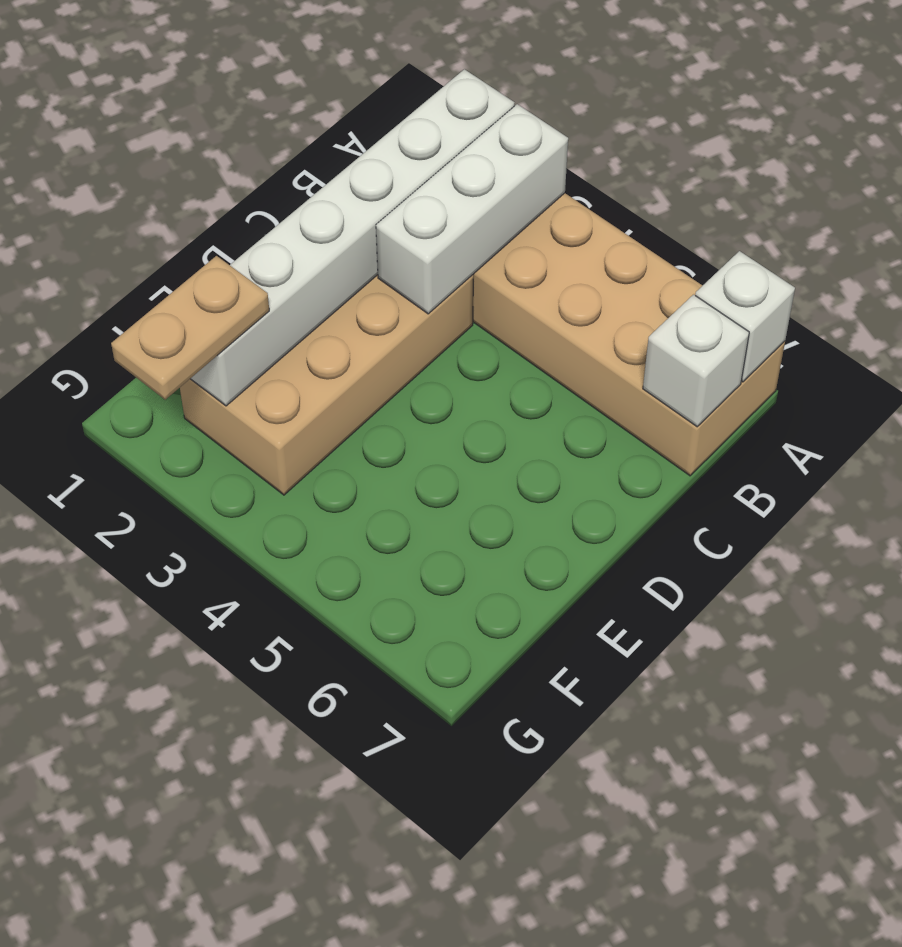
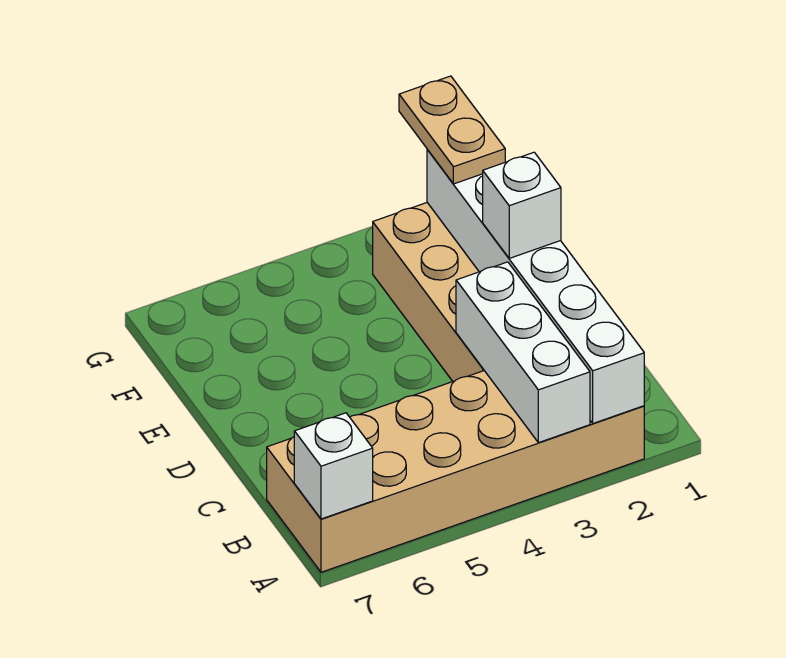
white brick B7 level 2 -> white brick D2 level 3

